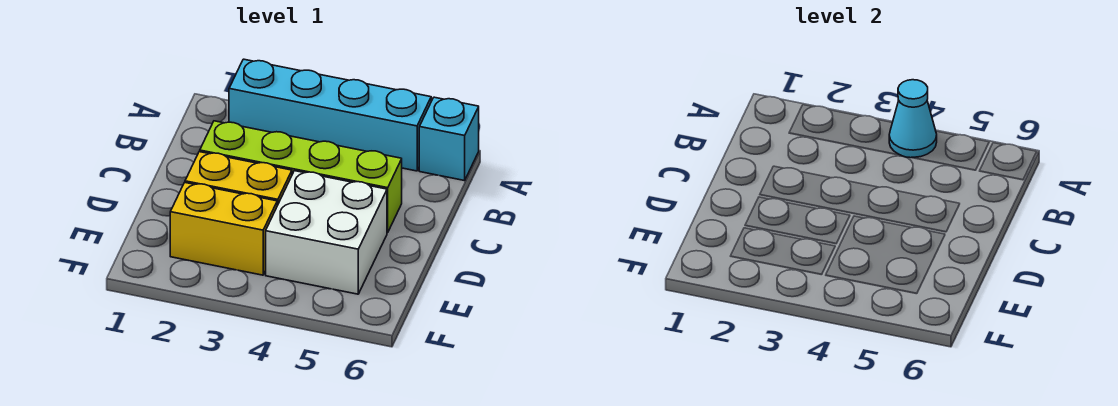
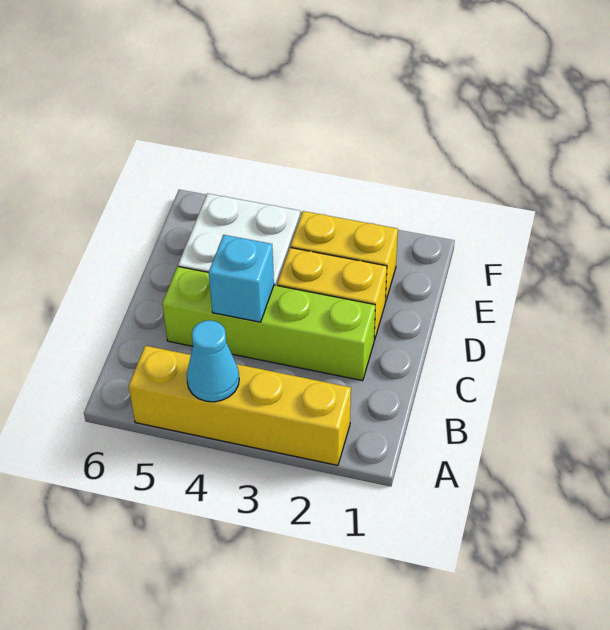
cyan brick A2:A5 level 1 -> yellow brick A2:A5 level 1
cyan brick A6 level 1 -> cyan brick C4 level 2

